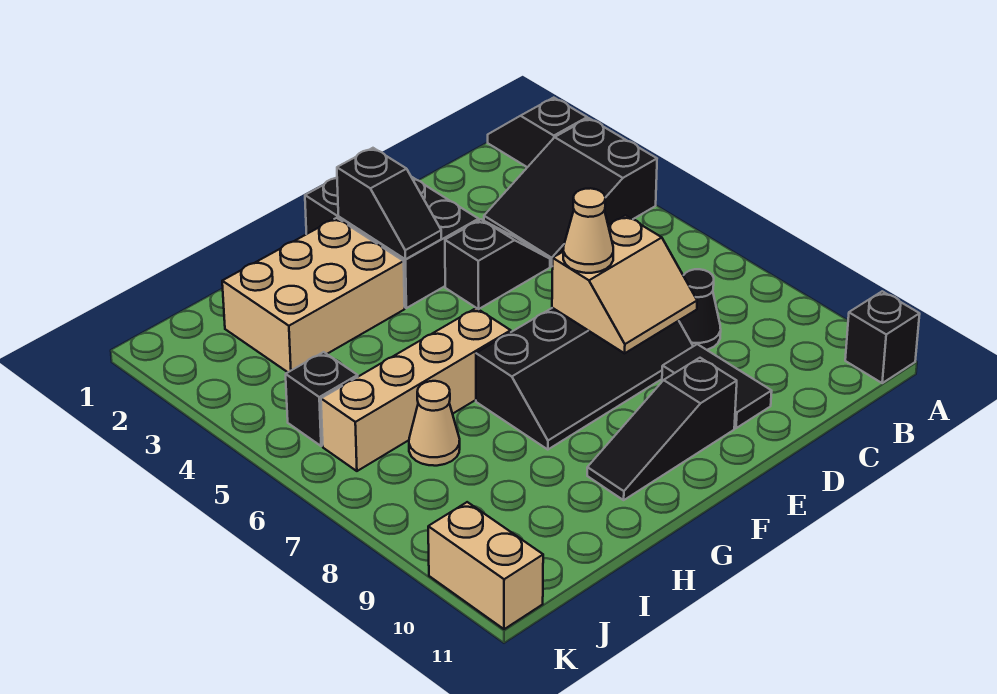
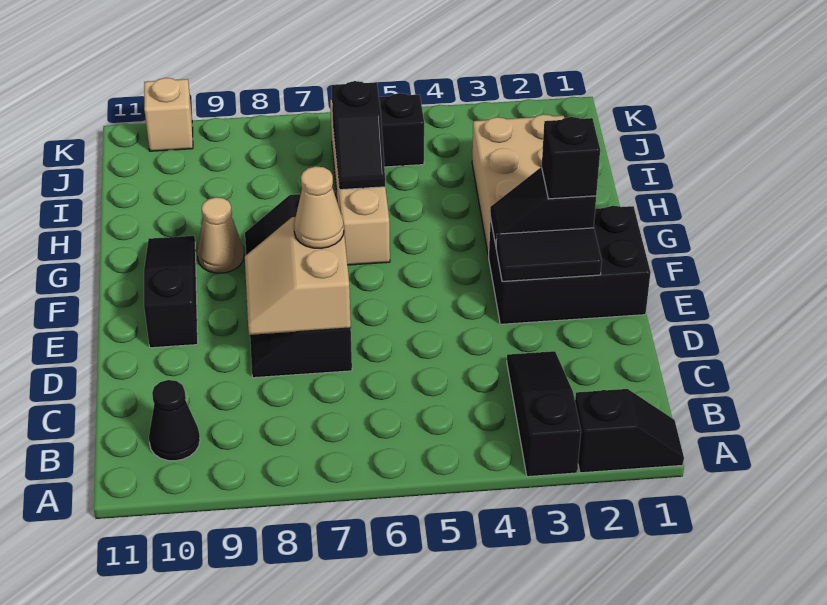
black slope A3:C4 level 1 top A -> black slope A3:C3 level 1 top A
black brick A11 level 1 -> black brick F2 level 3
black cone C8 level 1 -> black cone B10 level 1
black slope D4:E4 level 1 top E -> black slope H6:I6 level 2 top I
black tile D9:D10 level 1 -> black tile E2:E3 level 2
tan cone I7 level 1 -> tan cone G9 level 1
tan brick K10:K11 level 1 -> tan brick K10 level 1

